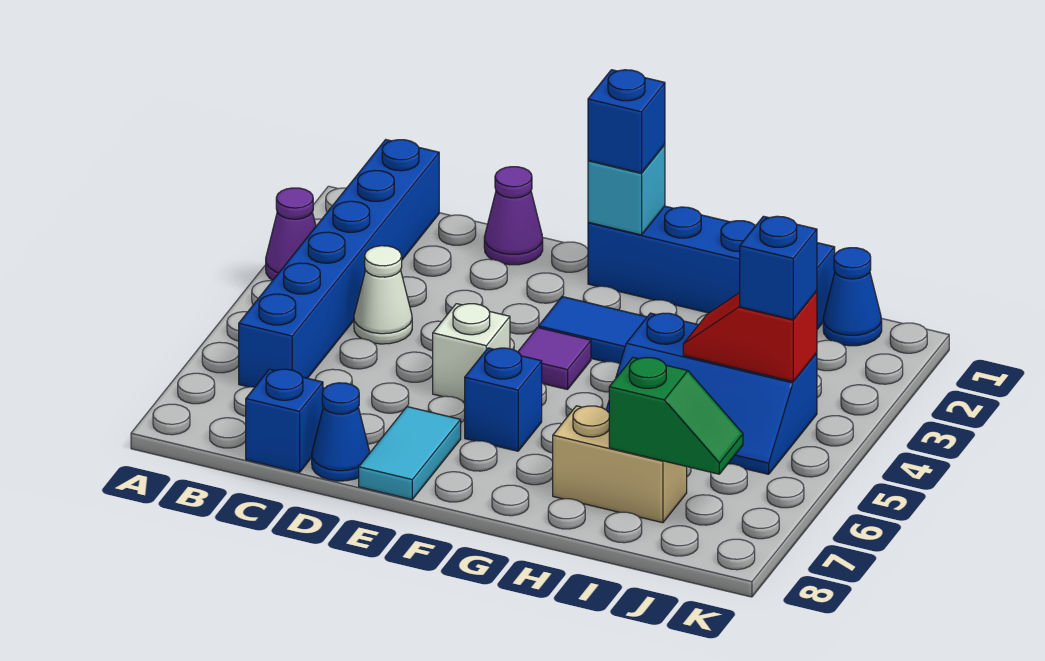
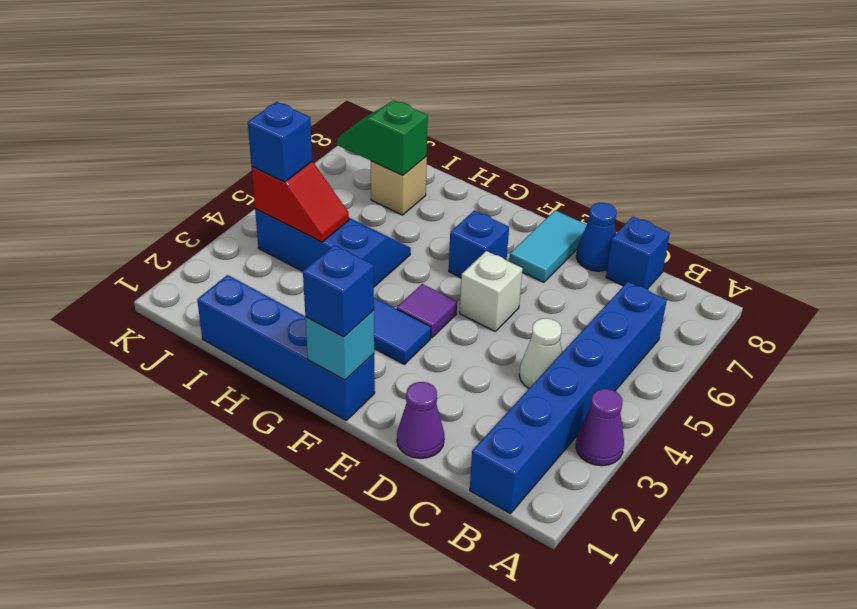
tan brick H7:I7 level 1 -> tan brick I7 level 1
blue cone J1 level 1 -> none

